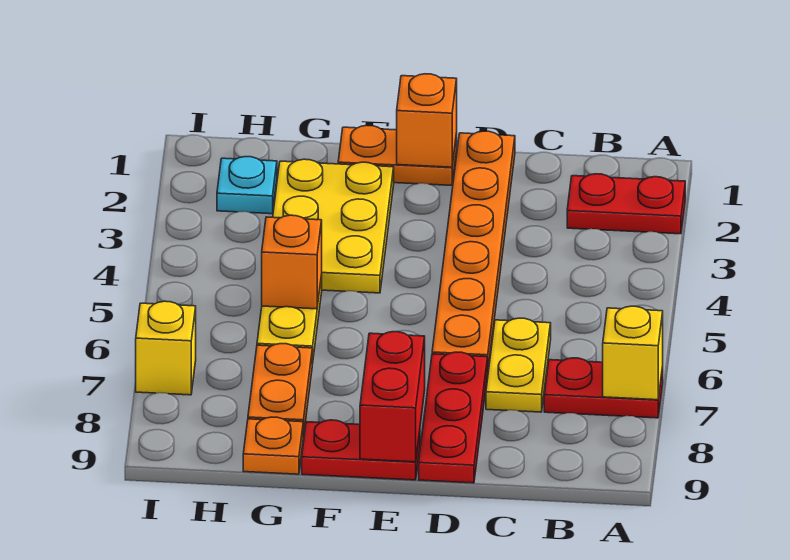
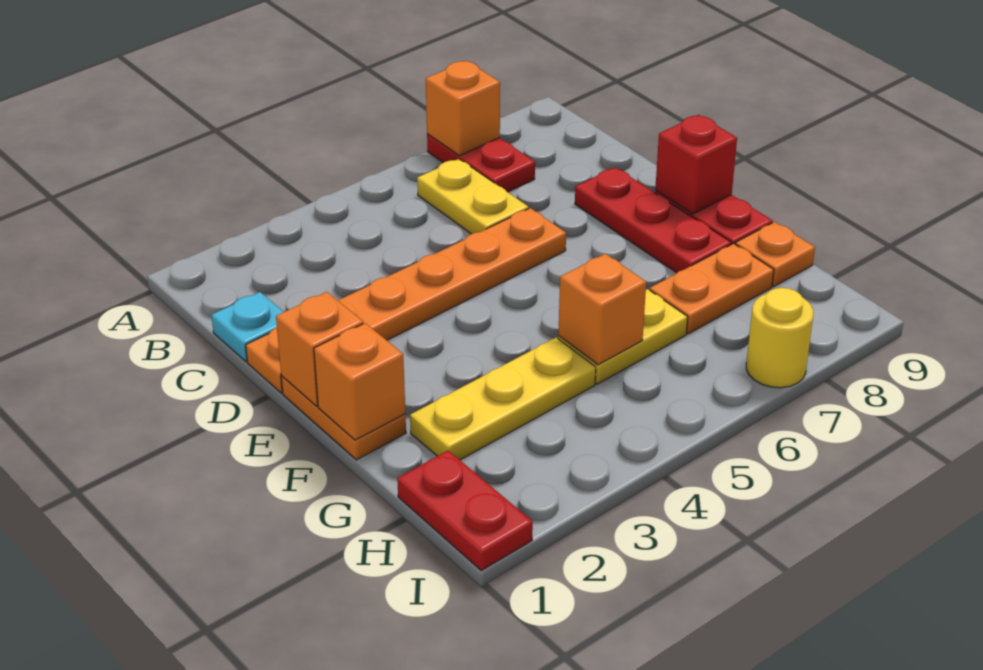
red plate A2:B2 level 1 -> red plate H1:I1 level 1
yellow brick A7 level 2 -> orange brick A7 level 2
yellow plate C6:C7 level 1 -> yellow plate B6:C6 level 1
red plate D7:D9 level 1 -> red plate D8:F8 level 1
red brick E8:E9 level 2 -> red brick E9 level 2
none -> orange brick F1 level 2
yellow plate F2:G4 level 1 -> yellow plate G2:G4 level 1
cyan plate H2 level 1 -> cyan plate C1 level 1
yellow brick I7 level 1 -> yellow round brick I7 level 1

